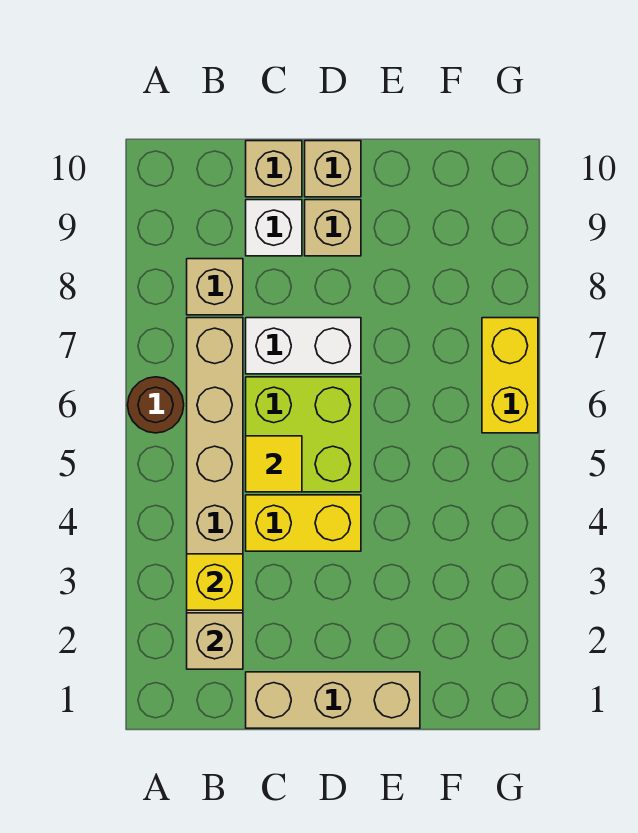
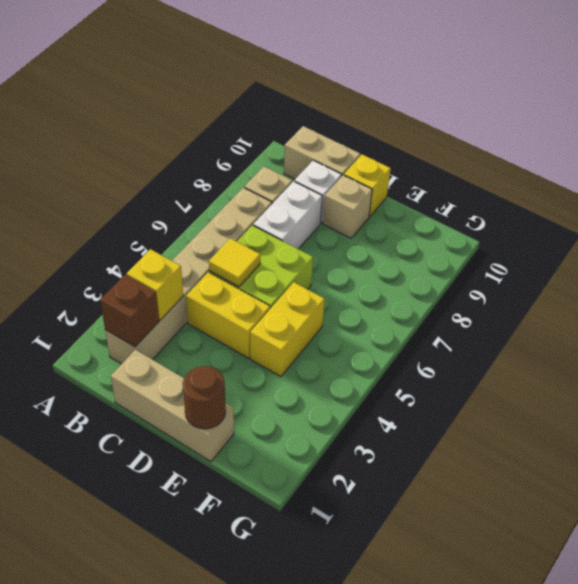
brown round brick A6 level 1 -> brown round brick E1 level 2
tan brick B2 level 2 -> brown brick B2 level 2
white brick C7:D7 level 1 -> white brick C7:C8 level 1
tan brick C10 level 1 -> tan brick B10:C10 level 1
tan brick D10 level 1 -> yellow brick D10 level 1
yellow brick G6:G7 level 1 -> yellow brick E4:E5 level 1

